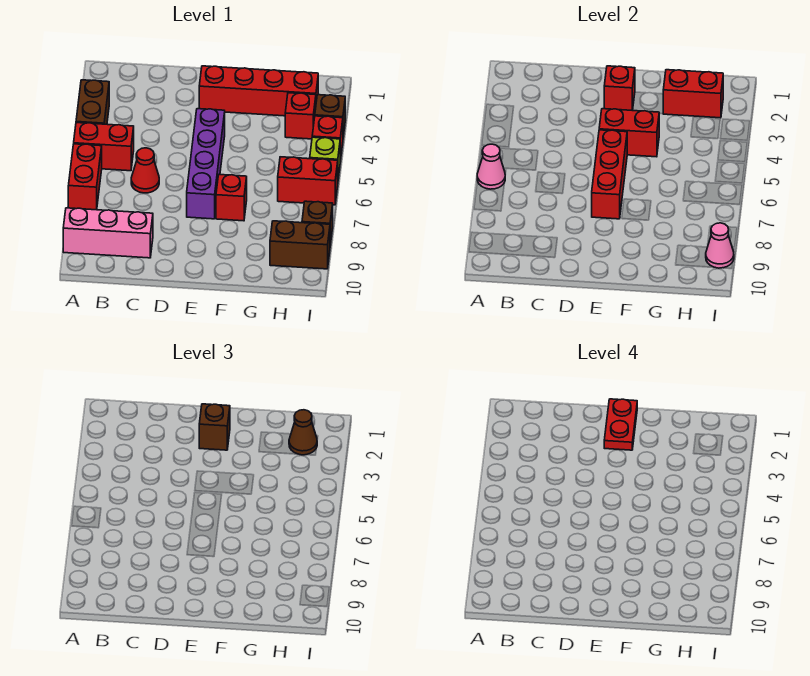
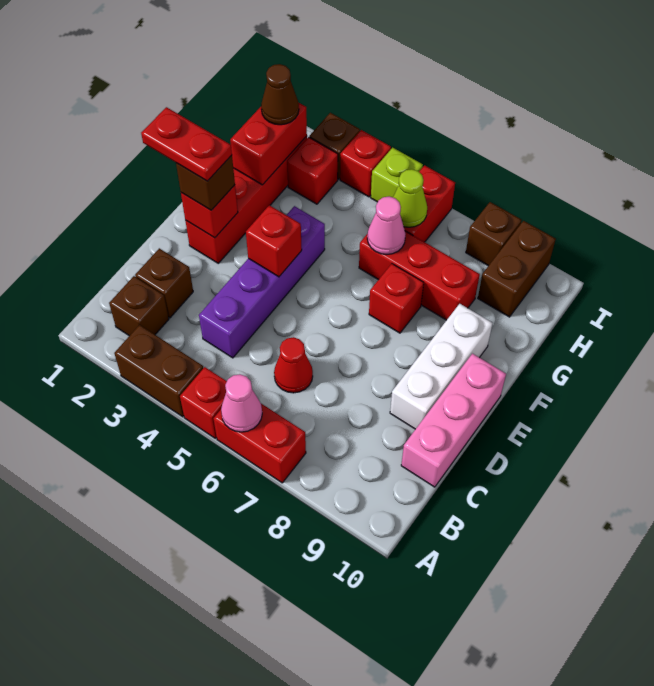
red brick A5:B5 level 1 -> red brick A5 level 1
pink brick A9:C9 level 1 -> pink brick C10:E10 level 1
none -> brown brick B2 level 1
none -> brown brick C2 level 1
none -> white brick D9:F9 level 1
purple brick E4:E7 level 1 -> purple brick C4:F4 level 1
red brick E4:F4 level 2 -> red brick E4 level 2
red brick E5:E7 level 2 -> red brick G6:G8 level 1
none -> lime cone H6 level 2
pink cone I9 level 2 -> pink cone G6 level 2

